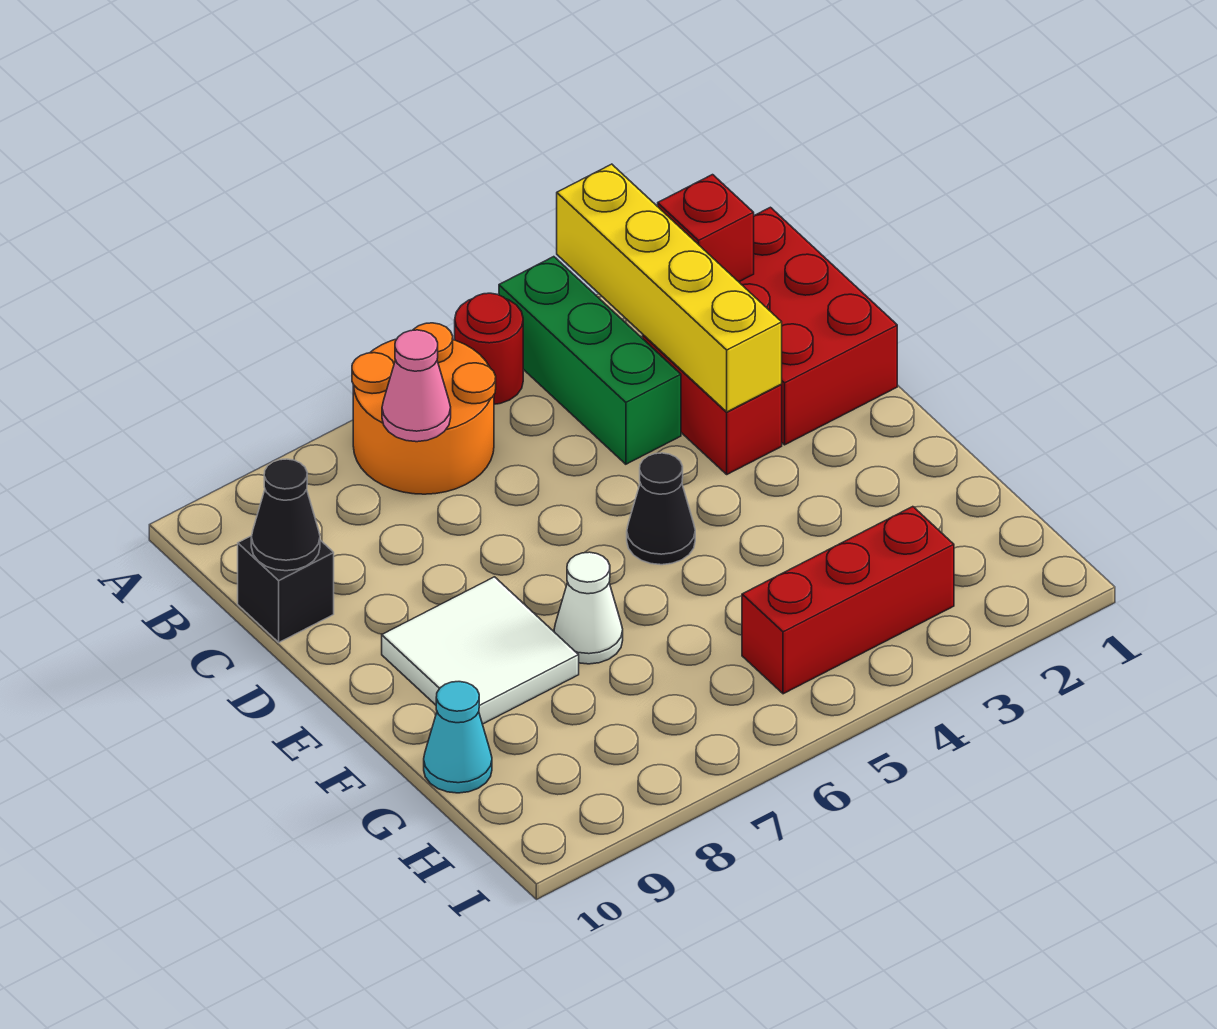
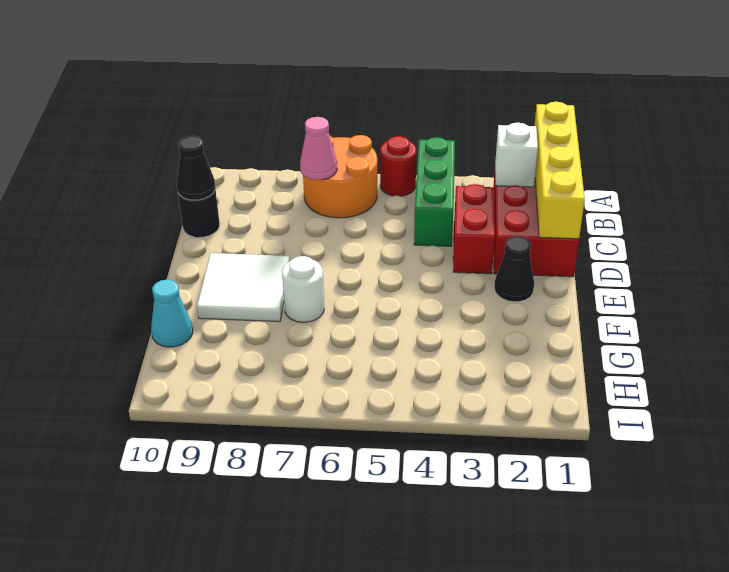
yellow brick A3:D3 level 2 -> yellow brick A1:D1 level 2
red brick B2 level 2 -> white brick B2 level 2
black brick C10 level 1 -> black round brick C10 level 1
black cone E5 level 1 -> black cone E2 level 1
white cone F7 level 1 -> white round brick F7 level 1
red brick H3:H5 level 1 -> none

